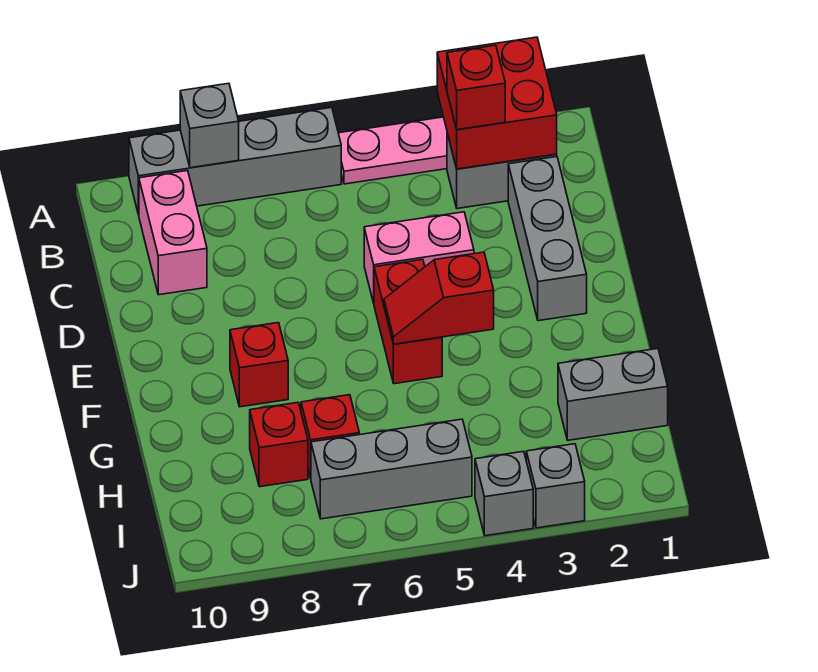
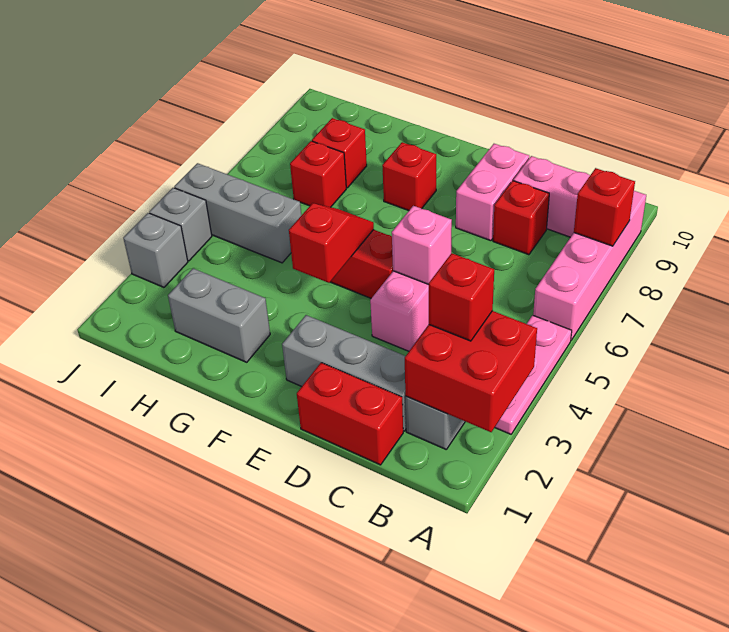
grey brick A6:A9 level 1 -> pink brick A6:A9 level 1
grey brick A8 level 2 -> red brick A8 level 2
none -> red brick C1:D1 level 1
none -> red brick C8 level 1
none -> pink brick D5 level 2
none -> pink brick D8:D9 level 1
grey brick H1:H2 level 1 -> grey brick G2:H2 level 1
grey brick I5:I7 level 1 -> grey brick H5:J5 level 1

